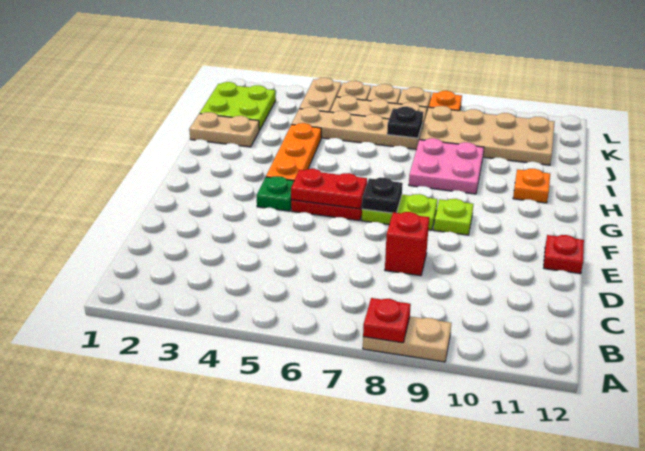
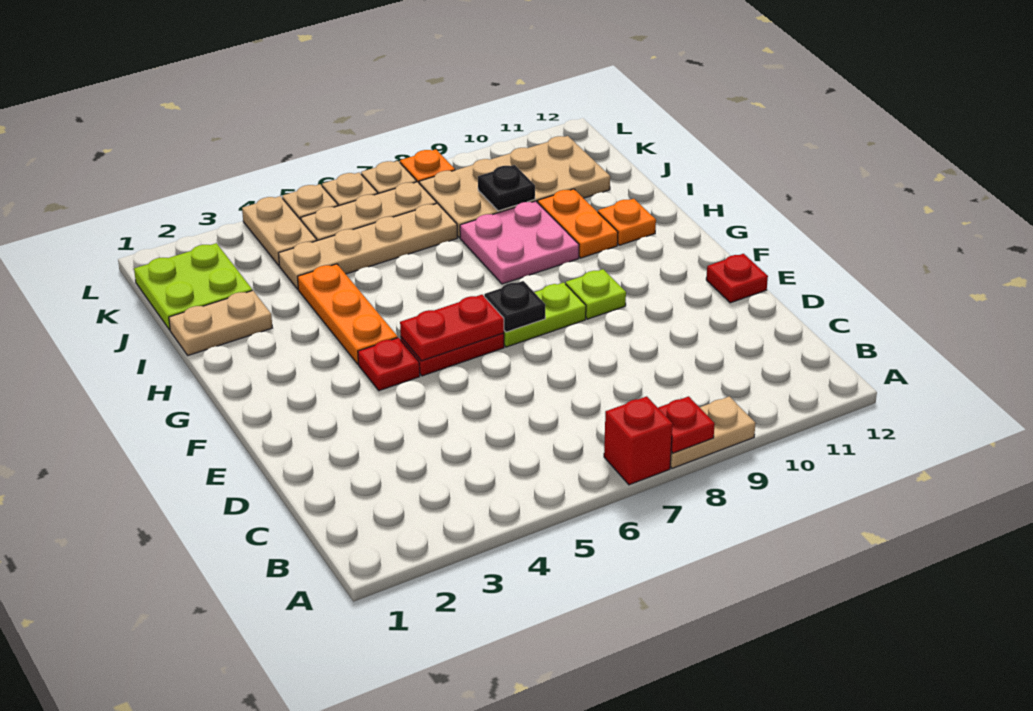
red brick D8 level 1 -> red brick A7 level 1
green plate F4 level 1 -> red plate F4 level 1
none -> orange plate H10:I10 level 1
black plate J7 level 2 -> black plate J9 level 2

